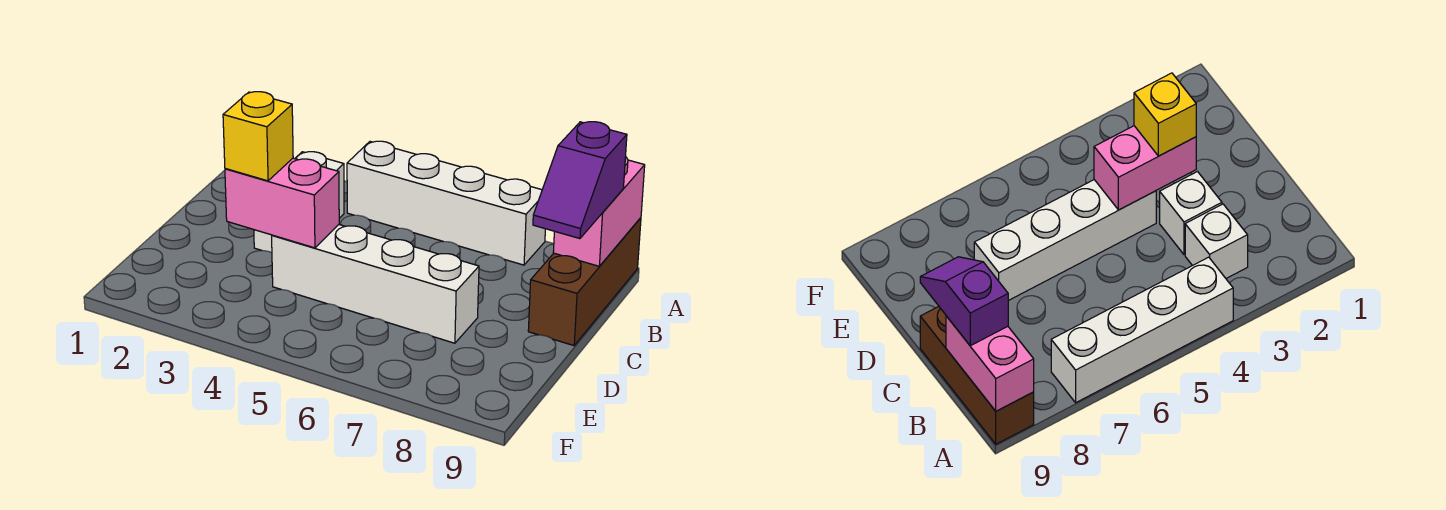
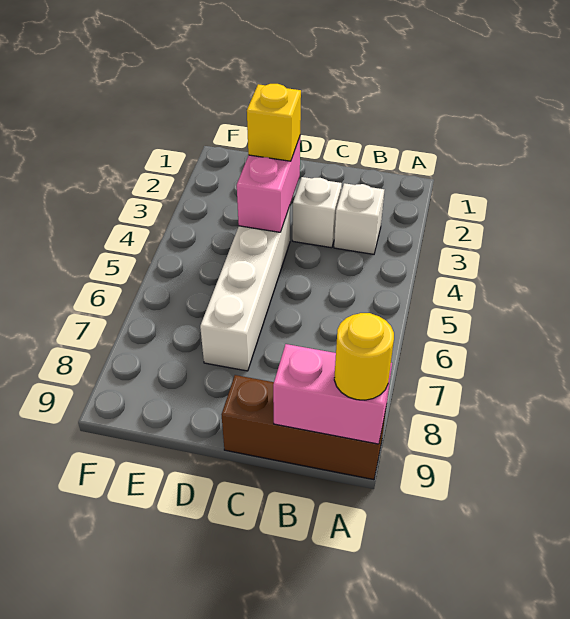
white brick A4:A7 level 1 -> none
none -> yellow round brick A9 level 3
purple slope B9:C9 level 3 top B -> none

